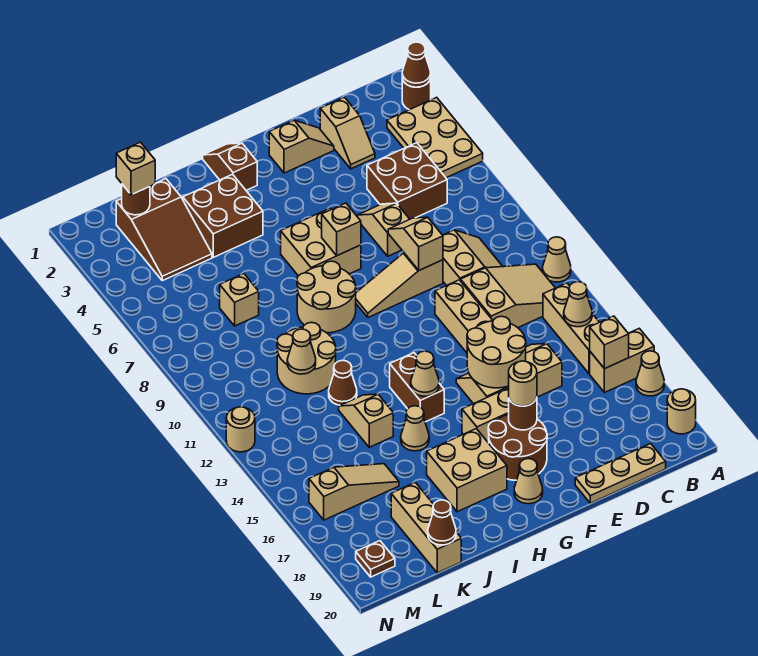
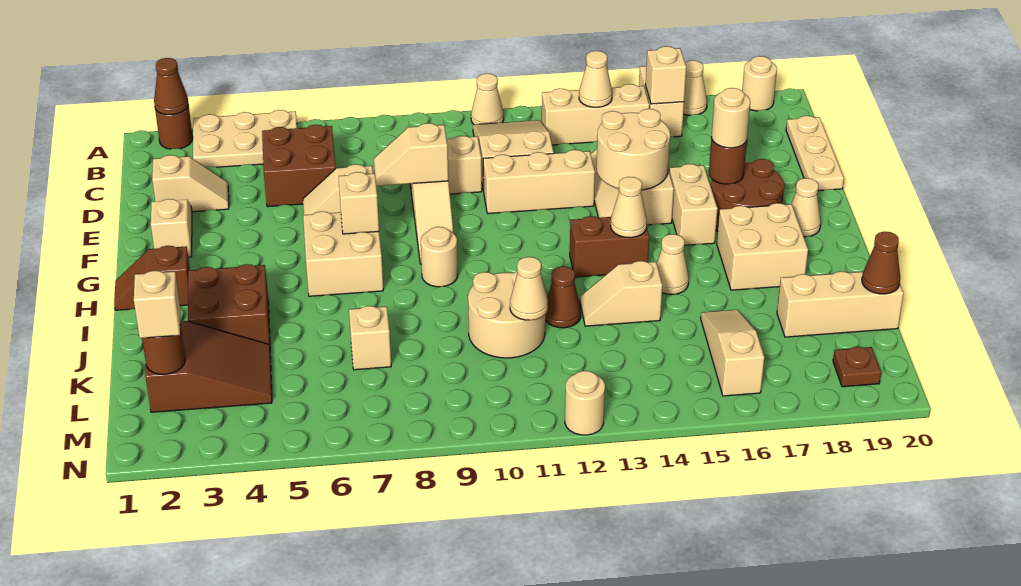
tan round brick H8:I9 level 1 -> tan round brick H9 level 1

